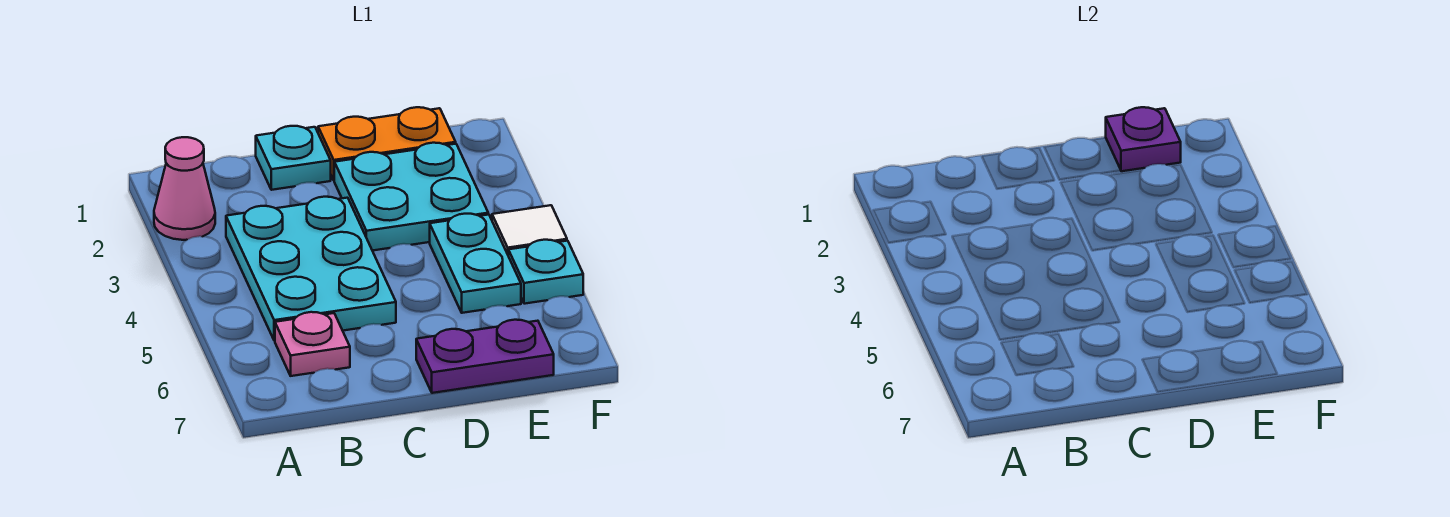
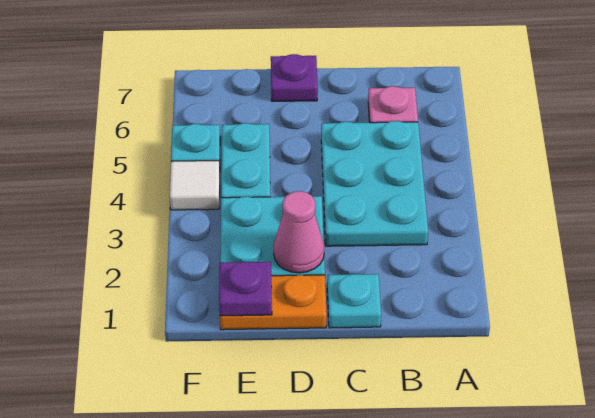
pink cone A2 level 1 -> pink cone D2 level 2
purple plate D7:E7 level 1 -> purple plate D7 level 1

